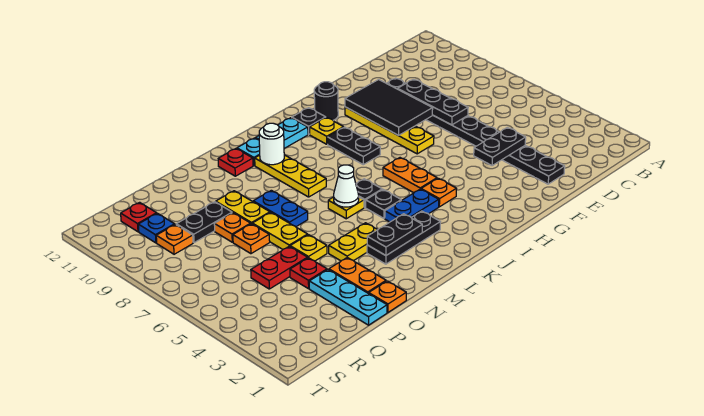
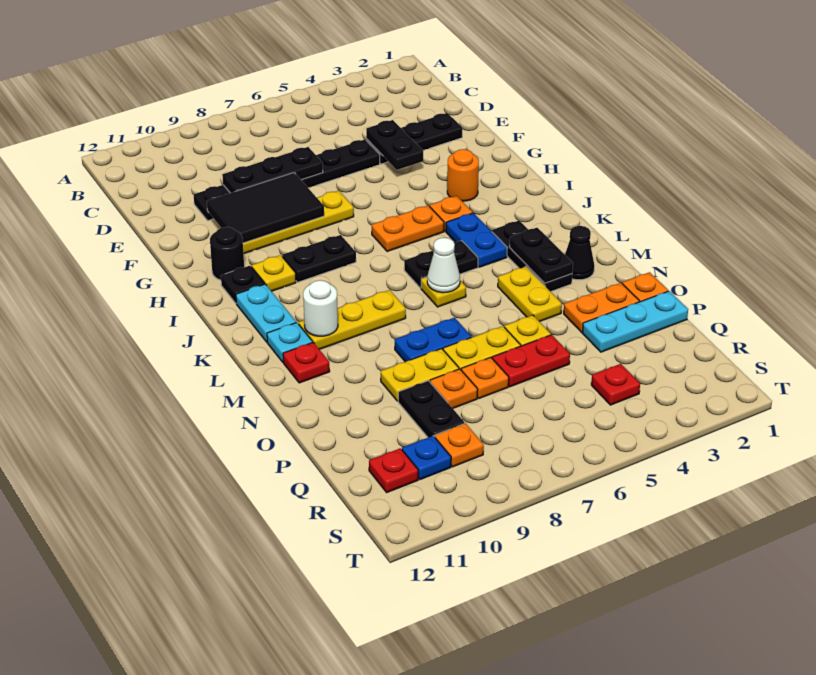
none -> orange round brick H3 level 1
none -> black cone M2 level 1
red plate P4 level 1 -> red plate R4 level 1
red plate P5:Q5 level 1 -> red plate P5:P6 level 1

